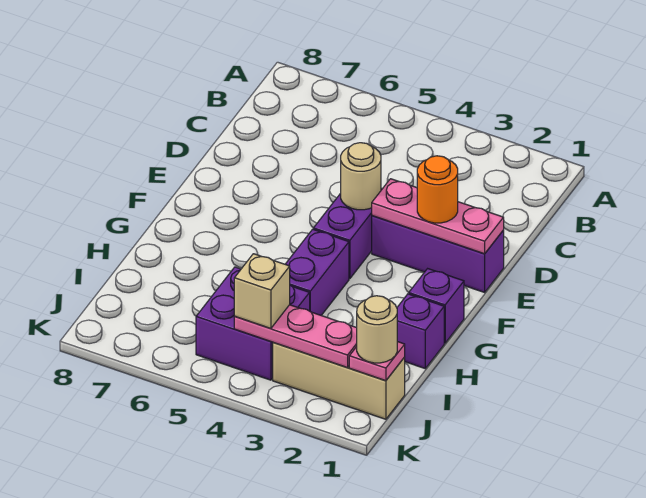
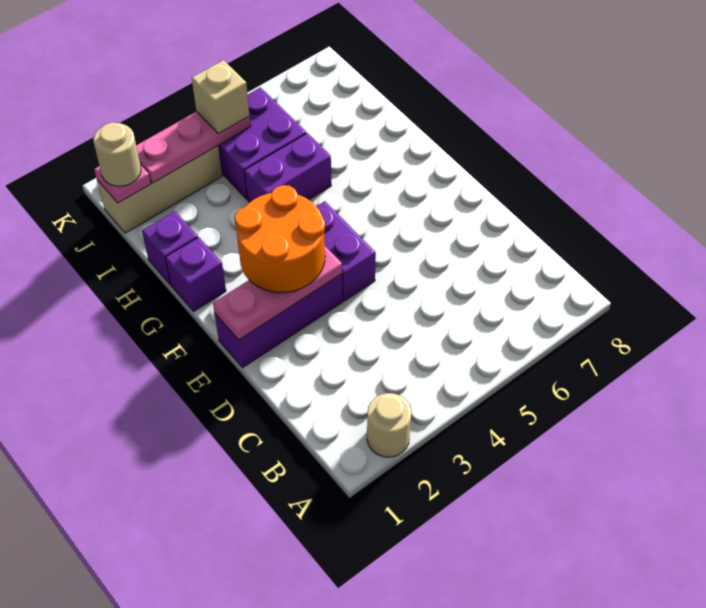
orange round brick E2 level 3 -> orange round brick E2:F3 level 3
tan round brick E4 level 2 -> tan round brick A2 level 1
purple brick G4:H4 level 1 -> purple brick H4:H5 level 1

